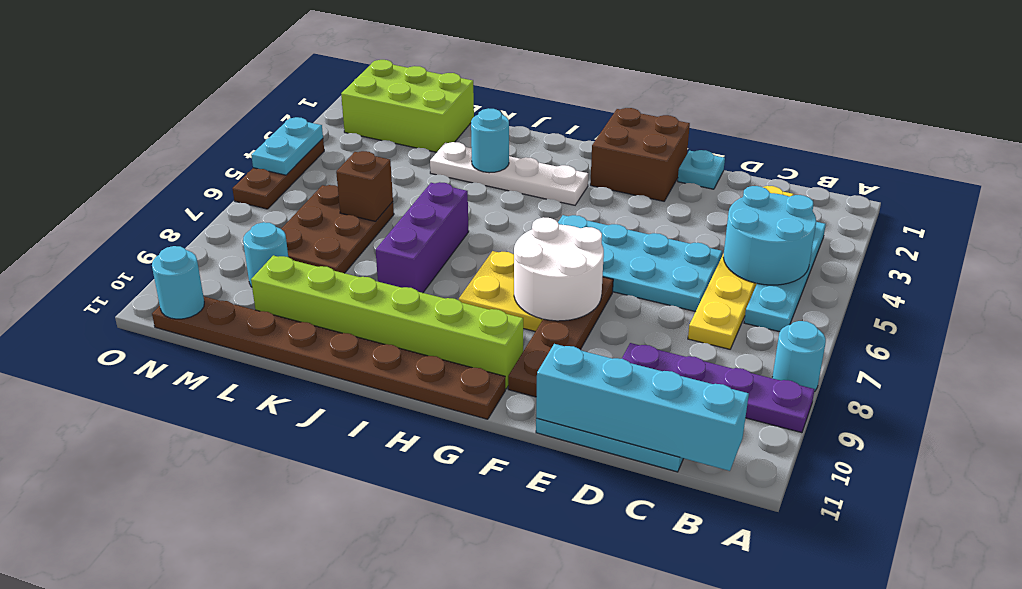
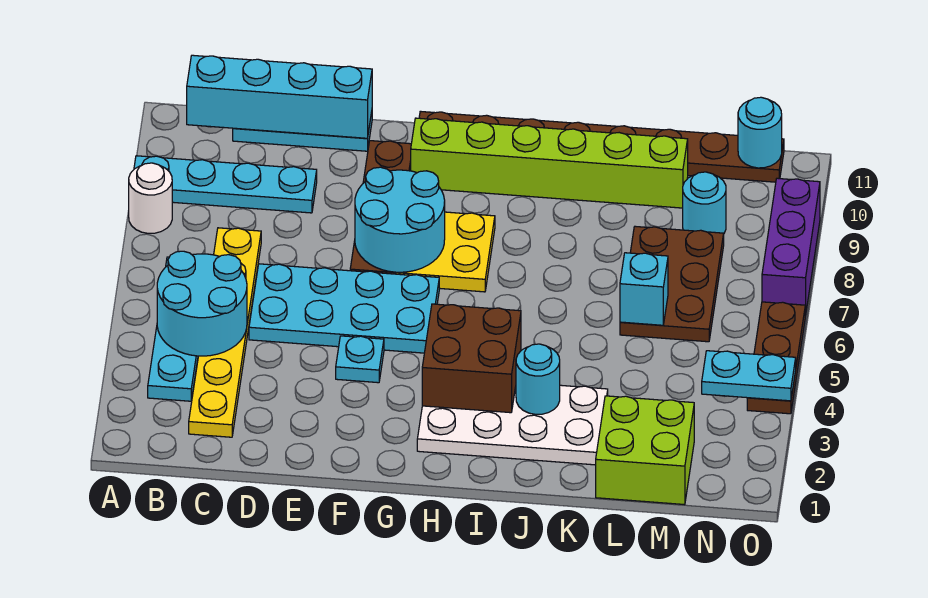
cyan round brick A8 level 1 -> white round brick A8 level 1
purple plate A9:D9 level 1 -> cyan plate A9:D9 level 1
cyan plate E1 level 1 -> cyan plate F4 level 1
brown brick F1:G2 level 1 -> brown brick H3:I4 level 2
white round brick F7:G8 level 2 -> cyan round brick F7:G8 level 2
white plate H3:K3 level 1 -> white plate H2:K3 level 1
purple brick J6:J8 level 1 -> purple brick O7:O9 level 1
lime brick L1:N2 level 1 -> lime brick L1:M2 level 1
brown brick L6 level 2 -> cyan brick L6 level 2
cyan plate O4:O5 level 2 -> cyan plate N4:O4 level 2

